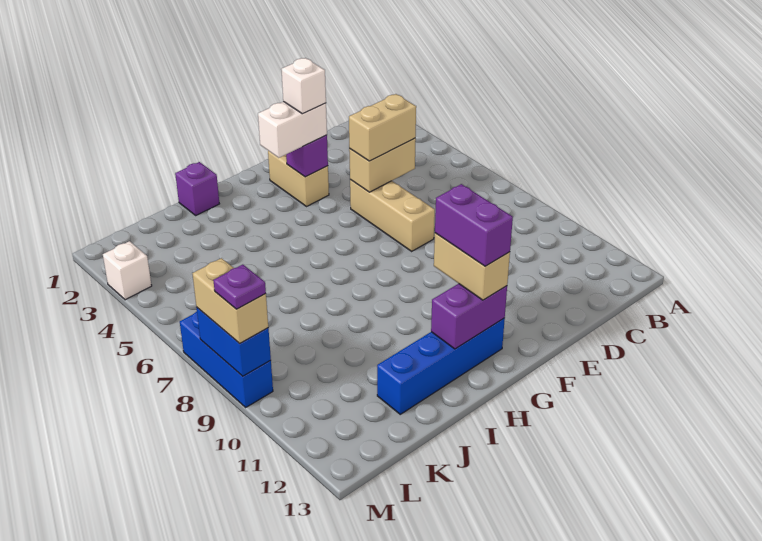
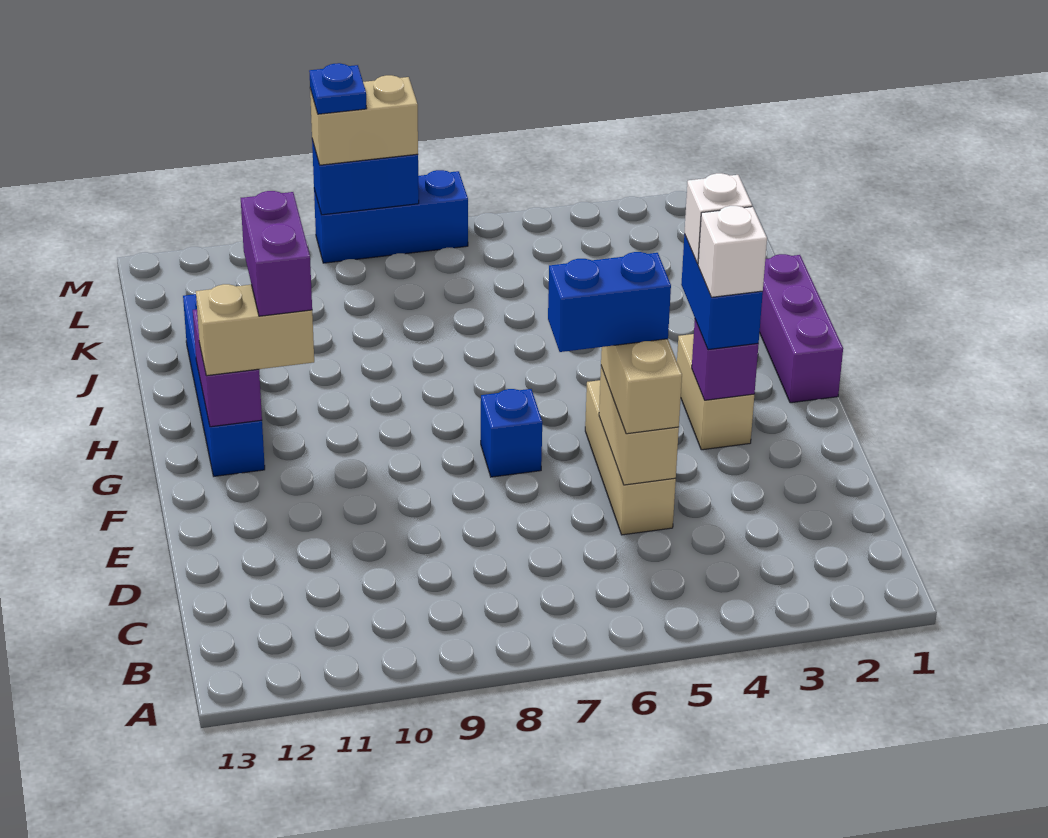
tan brick E5:E7 level 1 -> tan brick D5:F5 level 1
none -> blue brick E5:E6 level 4
tan brick F2:F3 level 1 -> tan brick F3:G3 level 1
white brick F3:G3 level 3 -> blue brick F3:G3 level 3
none -> blue brick F7 level 1
purple brick G11:G12 level 4 -> purple brick G11:H11 level 4
purple brick I1 level 1 -> purple brick G1:I1 level 1
white brick M3 level 1 -> white brick G3 level 4
purple plate M9 level 4 -> blue plate M9 level 4

